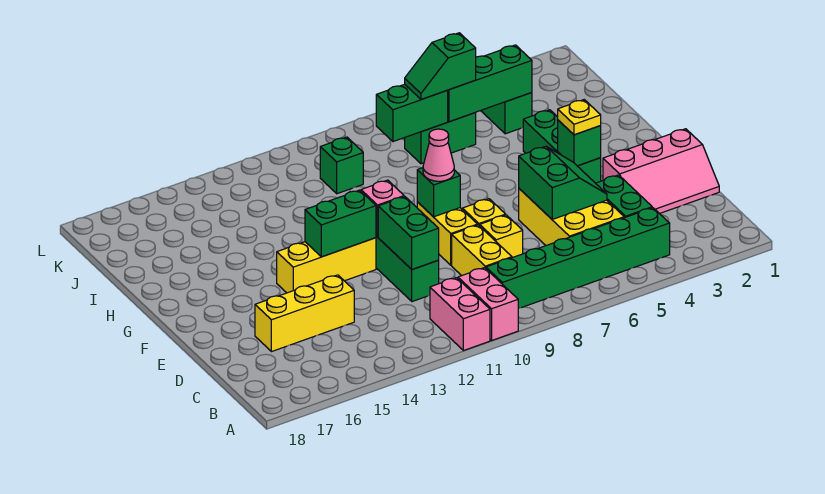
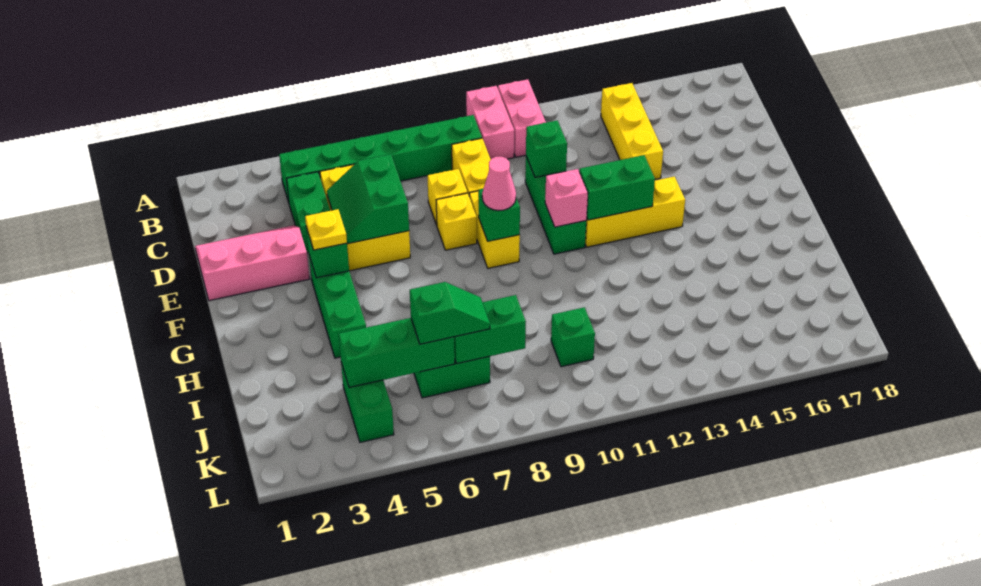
green brick D11:E11 level 2 -> green brick D11 level 2
yellow brick D14:D16 level 1 -> yellow brick B14:D14 level 1

